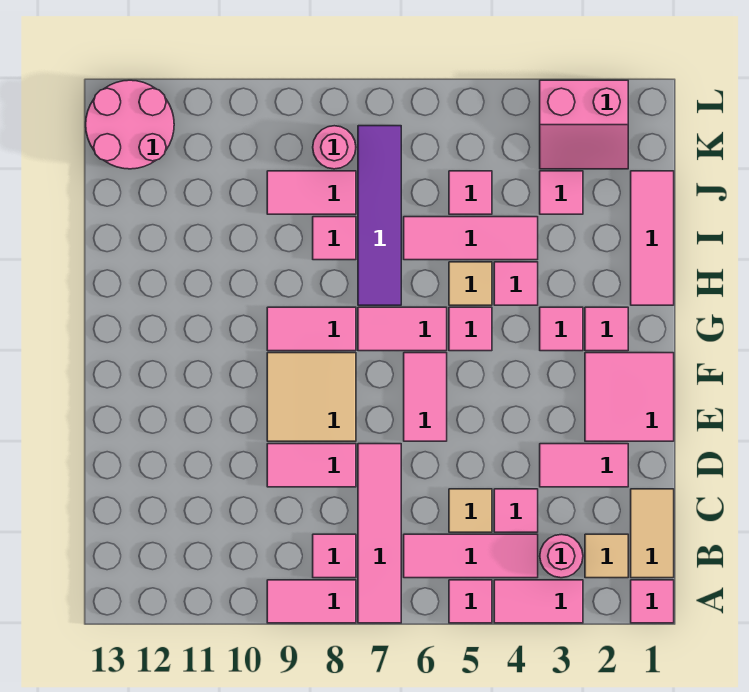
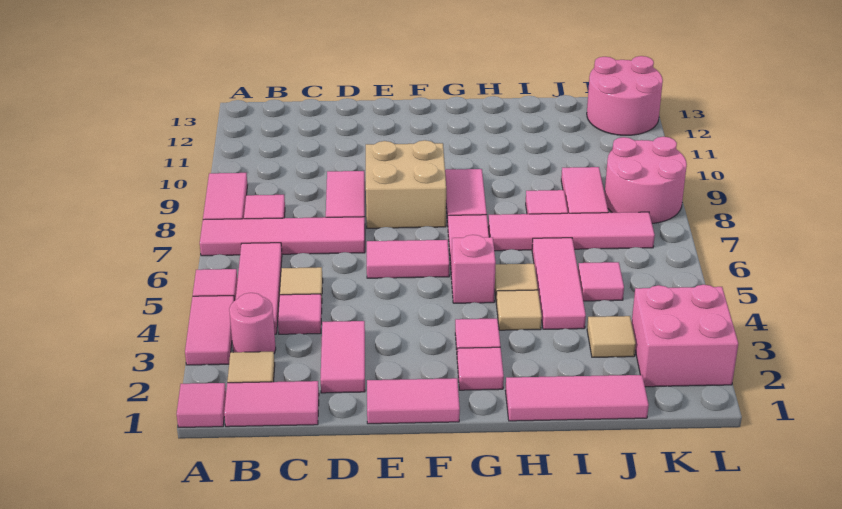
tan tile B1:C1 level 1 -> pink tile B1:C1 level 1
pink tile E1:F2 level 1 -> pink tile E1:F1 level 1
tan tile E8:F9 level 1 -> tan brick E8:F9 level 1
pink tile G5 level 1 -> pink brick G5 level 1
pink tile H4 level 1 -> tan tile H4 level 1
purple tile H7:K7 level 1 -> pink tile H7:K7 level 1
pink tile J3 level 1 -> tan tile J3 level 1
pink slope K2:L3 level 1 top L -> pink brick K2:L3 level 1
pink round brick K8 level 1 -> pink round brick K8:L9 level 1

